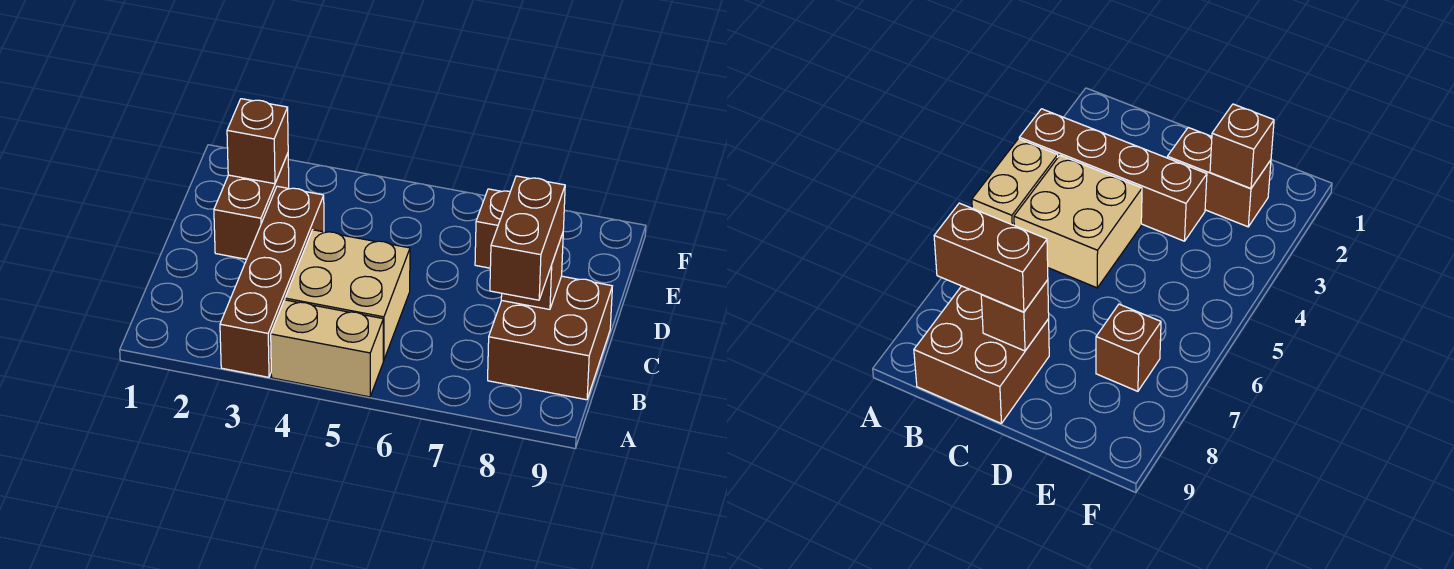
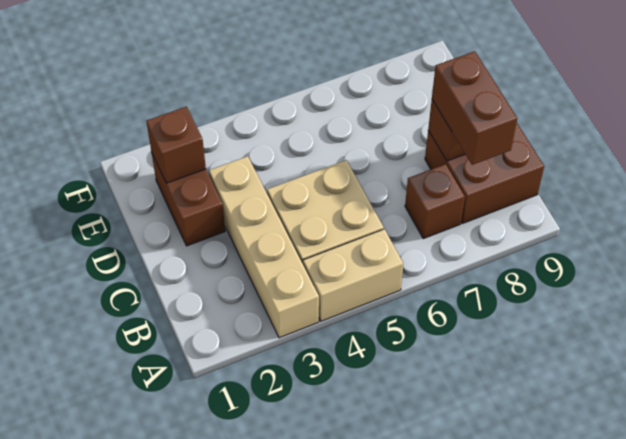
brown brick A3:D3 level 1 -> tan brick A3:D3 level 1
brown brick E7 level 1 -> brown brick B7 level 1

